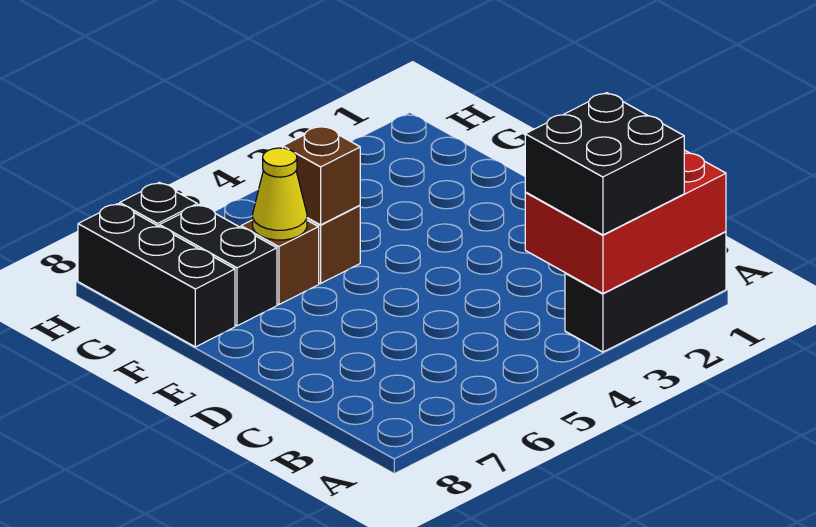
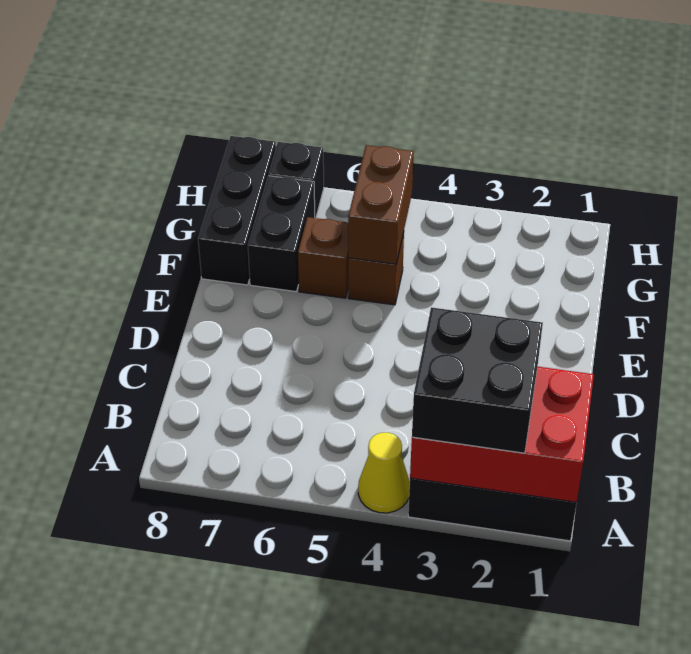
brown brick F5 level 2 -> brown brick F5:G5 level 2
yellow cone F6 level 2 -> yellow cone A4 level 1

